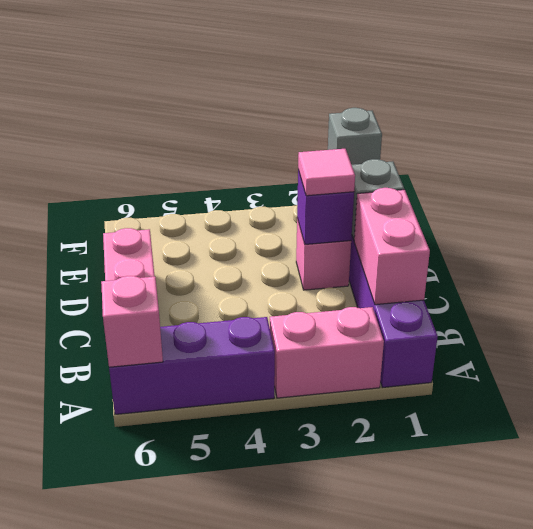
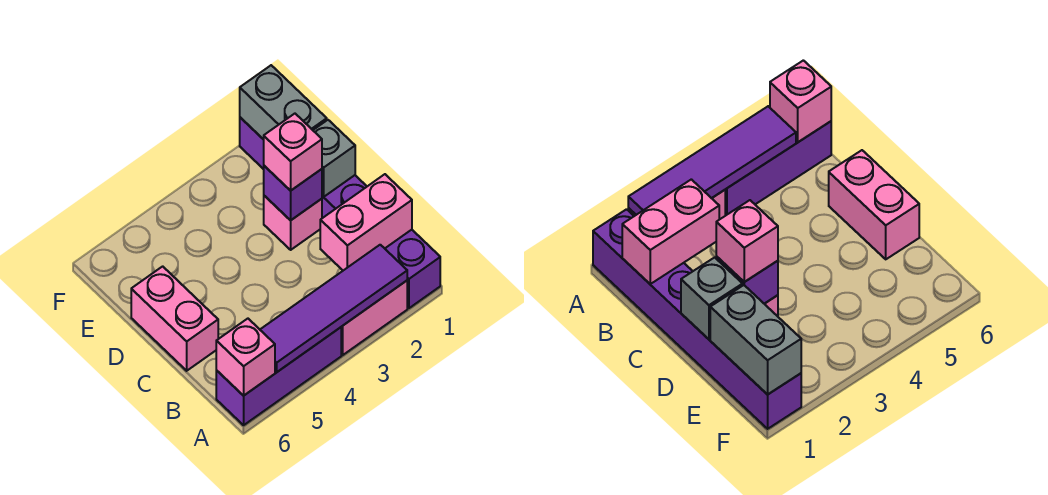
none -> purple tile A2:A5 level 2
pink brick B1:C1 level 2 -> pink brick B1:B2 level 2
pink tile D2 level 3 -> pink brick D2 level 3
grey brick F1 level 2 -> grey brick E1:F1 level 2

